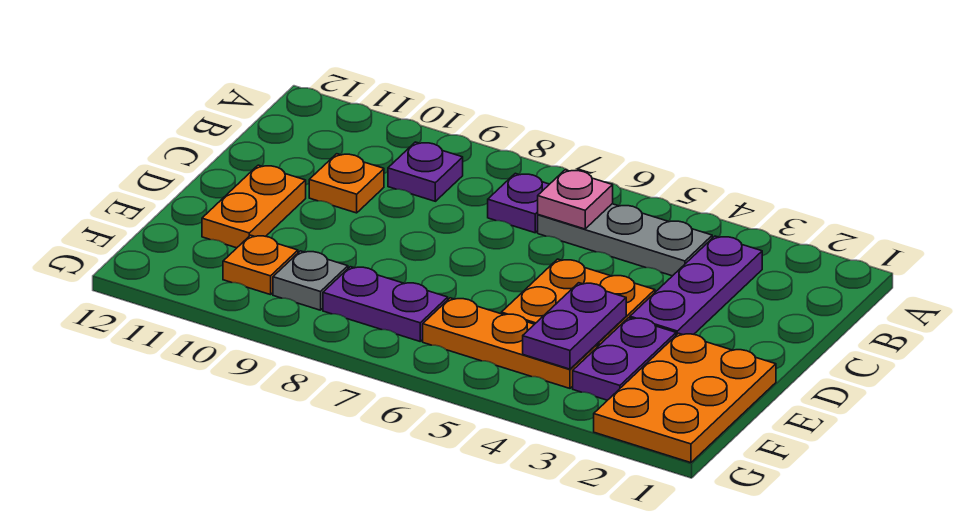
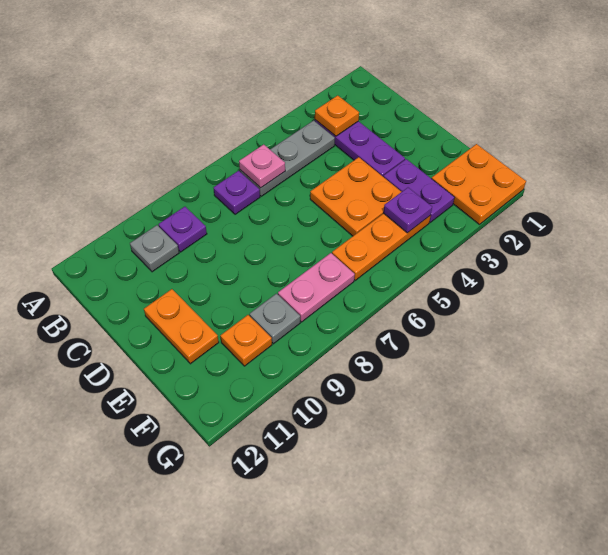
none -> grey plate B10 level 1
orange plate C10 level 1 -> orange plate B3 level 2
orange plate E1:G2 level 1 -> orange plate F1:G2 level 1
purple plate E4:F4 level 2 -> purple plate F4 level 2
purple plate F7:F8 level 1 -> pink plate F7:F8 level 1

